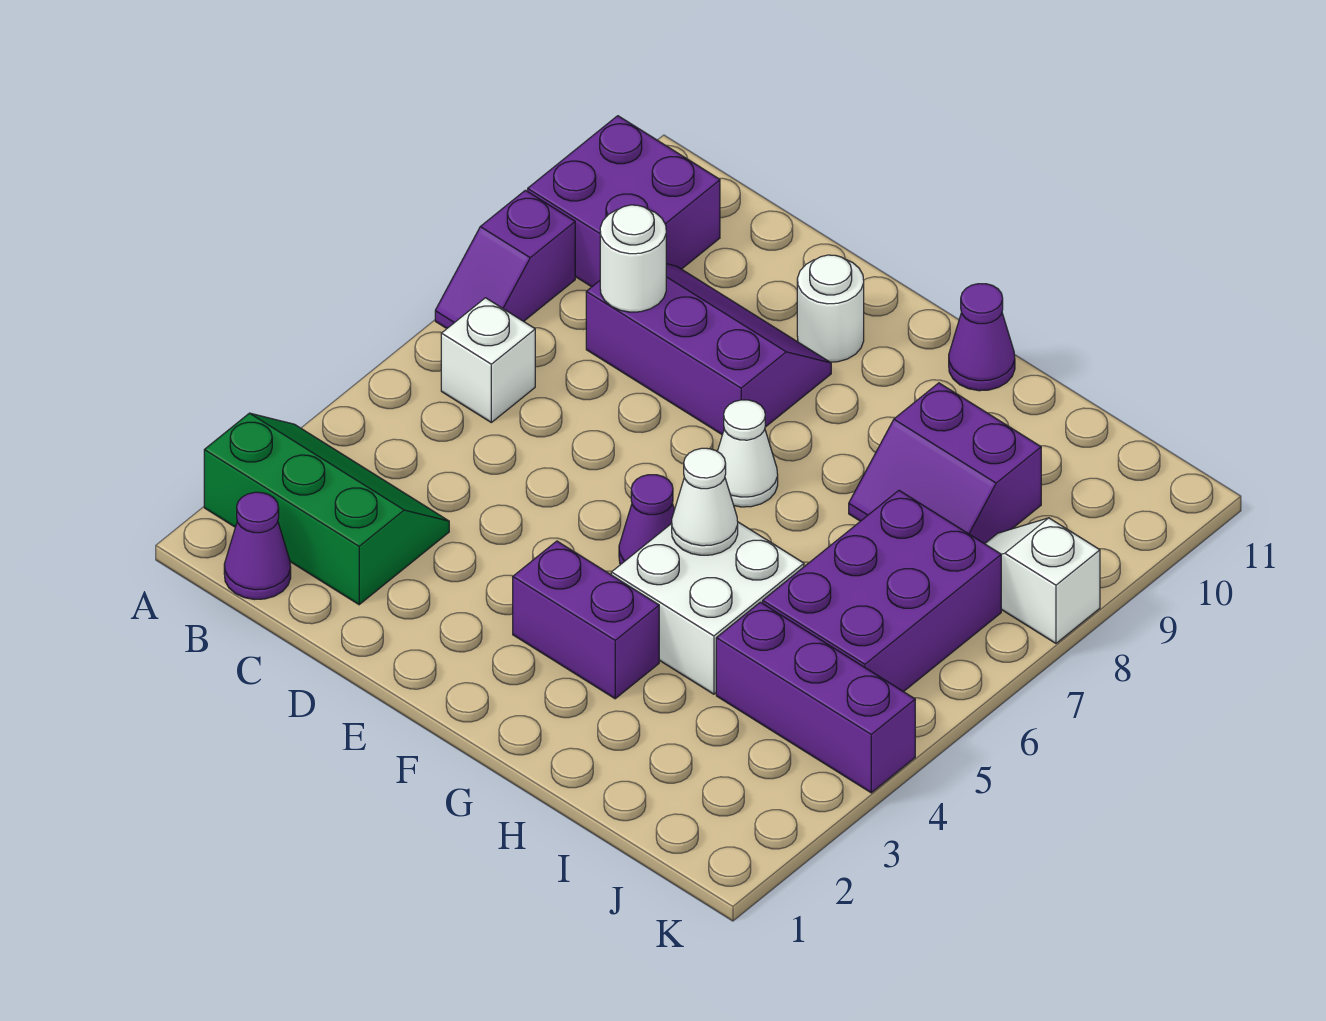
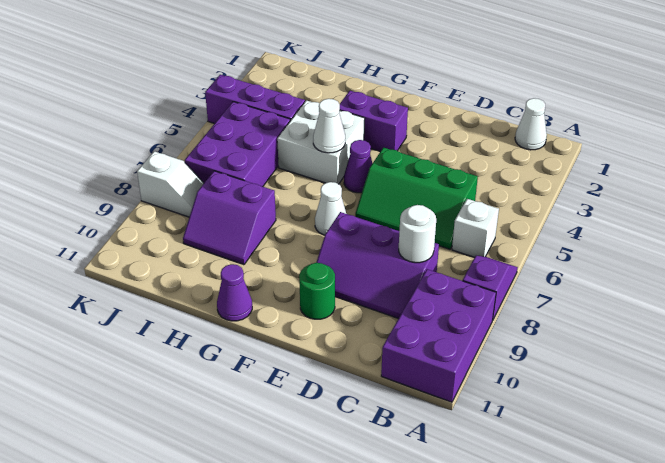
green slope A2:C3 level 1 top 2 -> green slope C5:E6 level 1 top 5
purple brick A9:B10 level 1 -> purple brick A9:B11 level 1
purple cone B1 level 1 -> white cone B1 level 1
white round brick E10 level 1 -> green round brick E10 level 1
purple slope H8:I9 level 1 top 9 -> purple slope H8:I9 level 1 top 8

